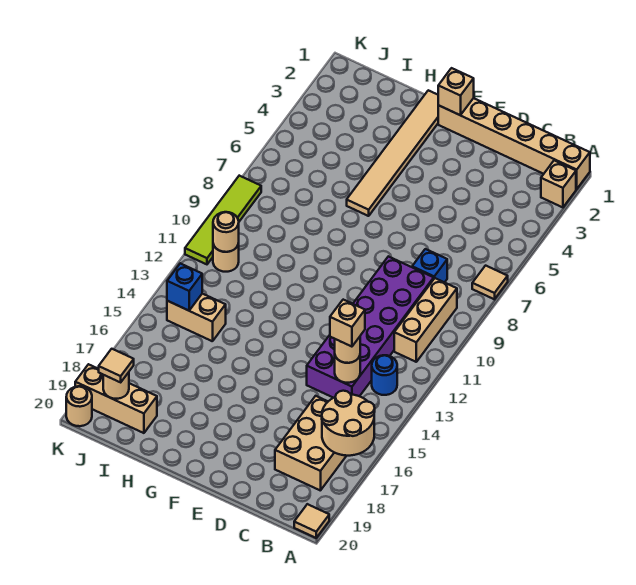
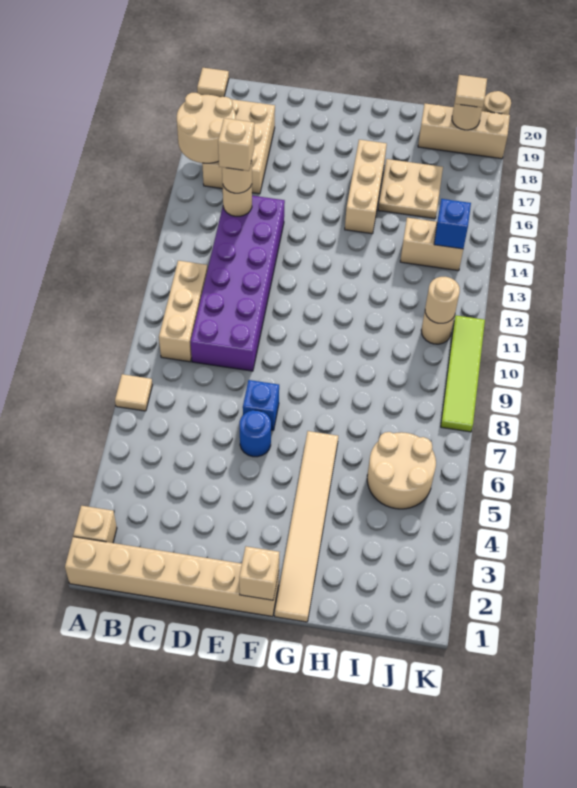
blue round brick B13 level 1 -> blue round brick E6 level 1
blue brick C8 level 1 -> blue brick E7 level 1
none -> tan brick G15:G17 level 1
none -> tan plate H16:I17 level 1
none -> tan round brick I5:J6 level 1

